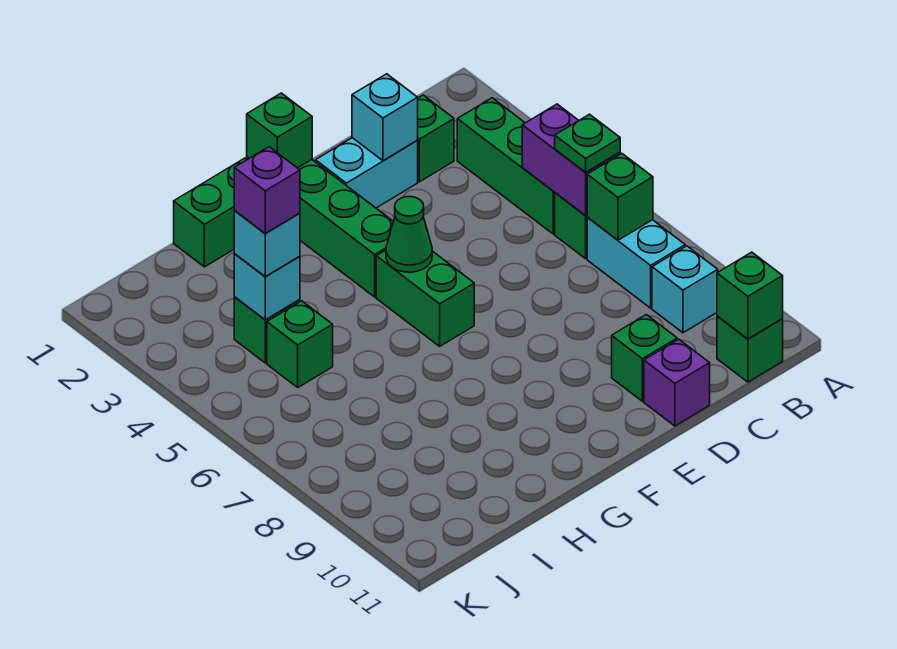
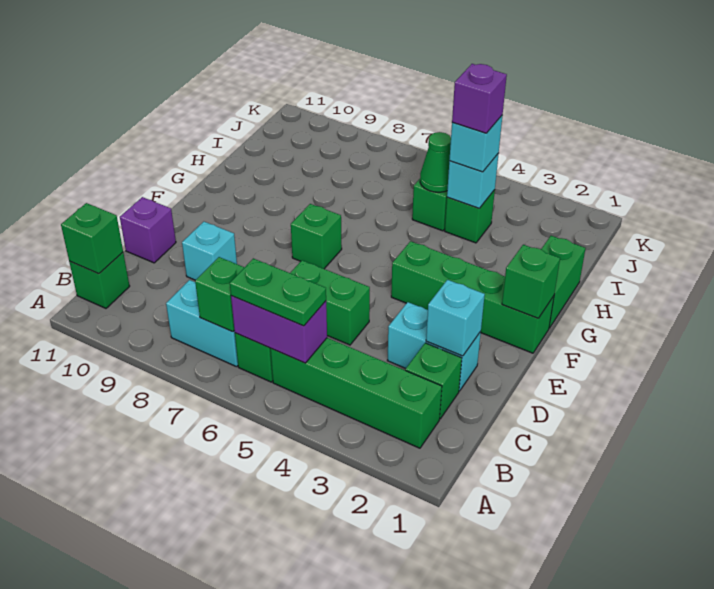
green brick B3:B5 level 1 -> green brick B2:B5 level 1
green plate B6 level 3 -> green plate B5:B6 level 3
cyan brick B9 level 1 -> cyan brick D9 level 1
cyan brick D2:E2 level 1 -> cyan brick D2:D3 level 1
green brick D10 level 1 -> green brick F7 level 1
green brick F5:F6 level 1 -> green brick D5:D6 level 1
green cone F5 level 2 -> green cone I5 level 2

